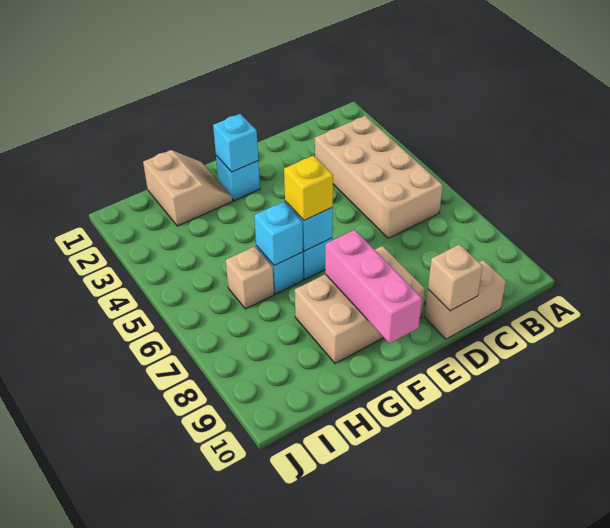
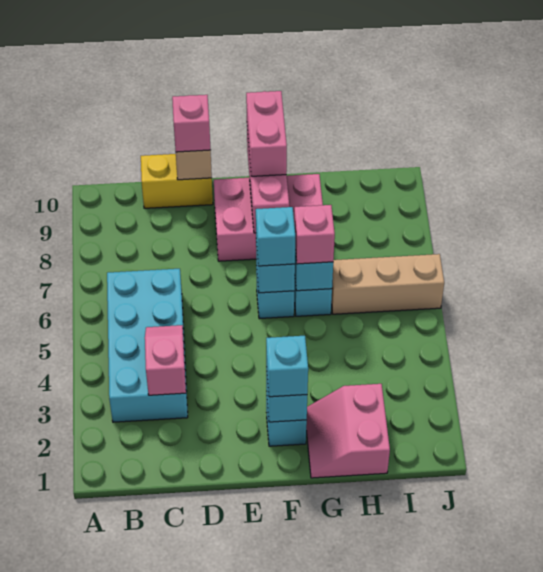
tan brick B3:C6 level 1 -> cyan brick B3:C6 level 1
none -> pink slope C3:C4 level 2 top 3
tan brick C10:D10 level 1 -> yellow brick C10:D10 level 1
none -> pink brick D10 level 3
tan brick E8:G9 level 1 -> pink brick E8:G9 level 1
none -> cyan brick F2 level 3
yellow brick F6 level 3 -> cyan brick F6 level 3
none -> pink brick F9:F10 level 3
tan slope G1:H2 level 1 top H -> pink slope G1:H2 level 1 top H
none -> pink brick G6 level 3
tan brick H6 level 1 -> tan brick H6:J6 level 1

